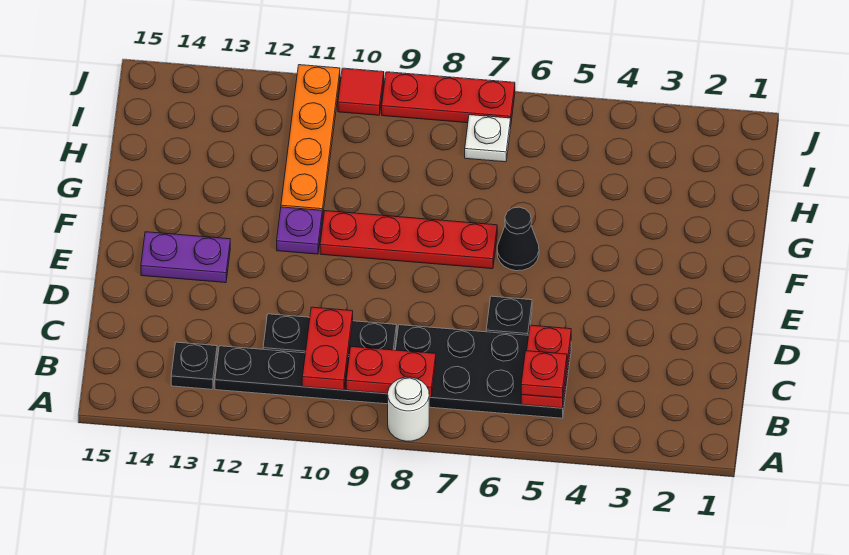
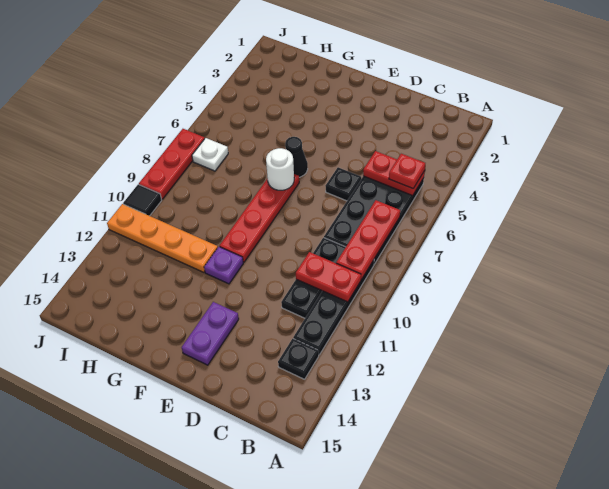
white round brick A8 level 1 -> white round brick F7 level 2
red plate B8:B9 level 2 -> red plate B7:B9 level 2
red tile J10 level 1 -> black tile J10 level 1

